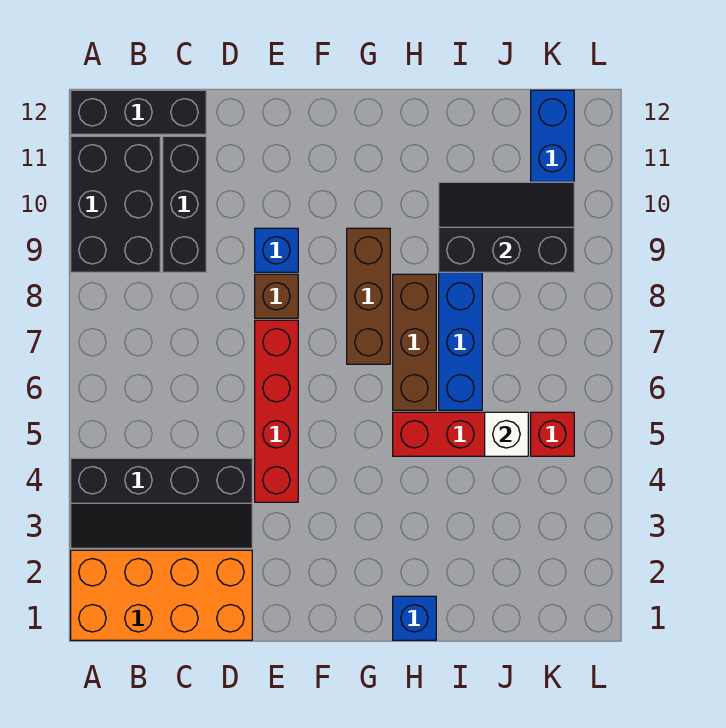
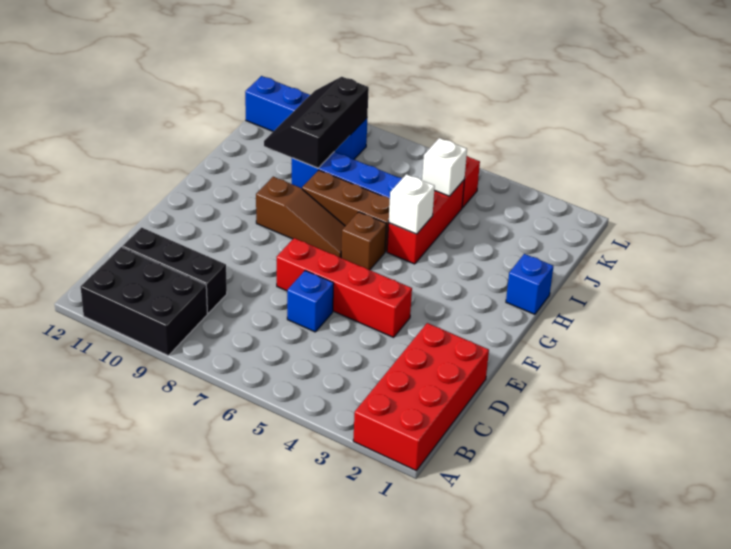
orange brick A1:D2 level 1 -> red brick A1:D2 level 1
black slope A3:D4 level 1 top 4 -> none
black brick A12:C12 level 1 -> none
brown brick E8 level 1 -> brown brick G6 level 1
blue brick E9 level 1 -> blue brick D6 level 1
brown brick G7:G9 level 1 -> brown slope G7:G9 level 1 top 9
none -> white brick H5 level 2

